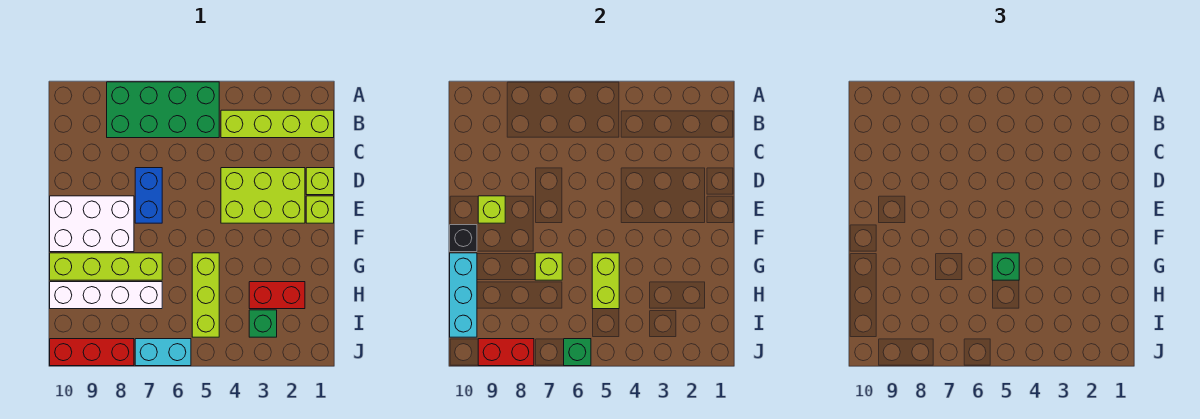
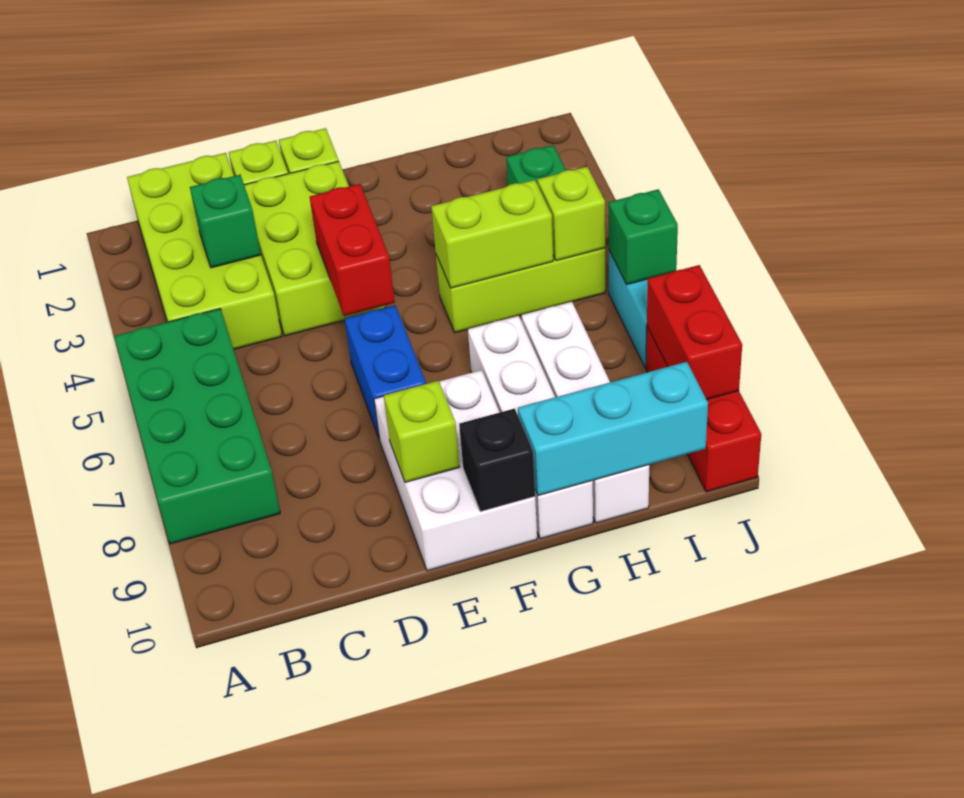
lime brick B1:B4 level 1 -> lime brick B1:C4 level 1
blue brick D7:E7 level 1 -> blue brick E6:E7 level 1
green brick G5 level 3 -> green brick C3 level 2
lime brick G7:G10 level 1 -> white brick G7:G10 level 1
lime brick G7 level 2 -> lime brick I5 level 2
red brick H2:H3 level 1 -> red brick E4:E5 level 2

